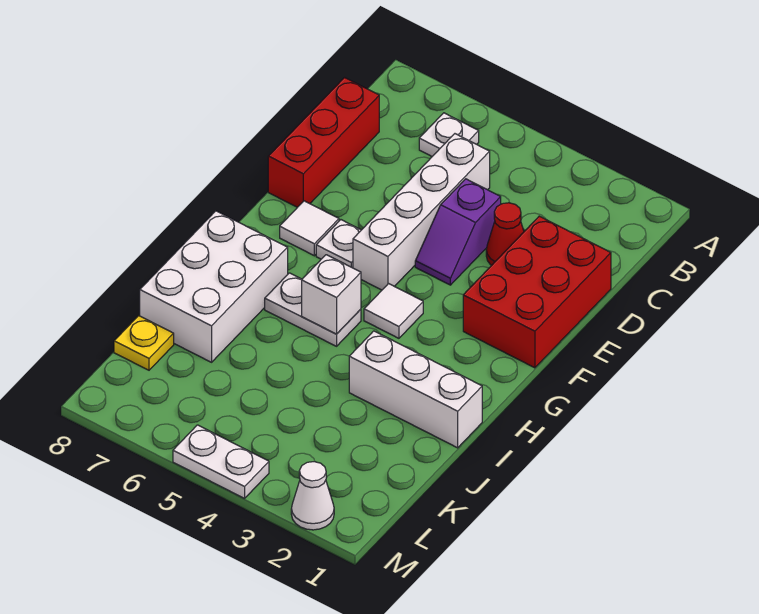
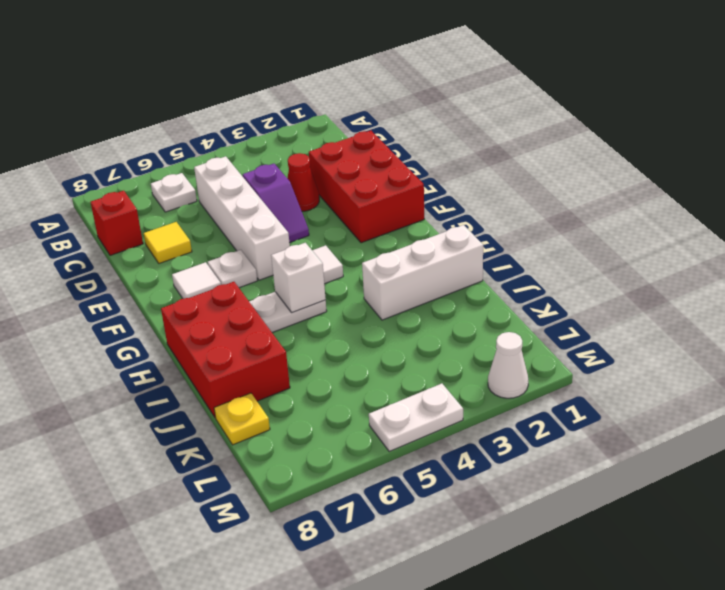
red brick C8:E8 level 1 -> red brick C8 level 1
none -> yellow tile D7 level 1
white brick H7:J8 level 1 -> red brick H7:J8 level 1

